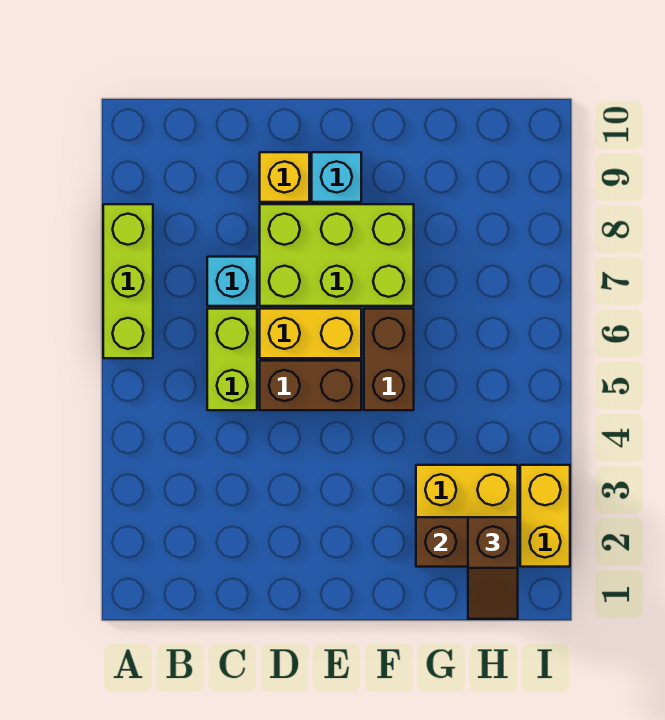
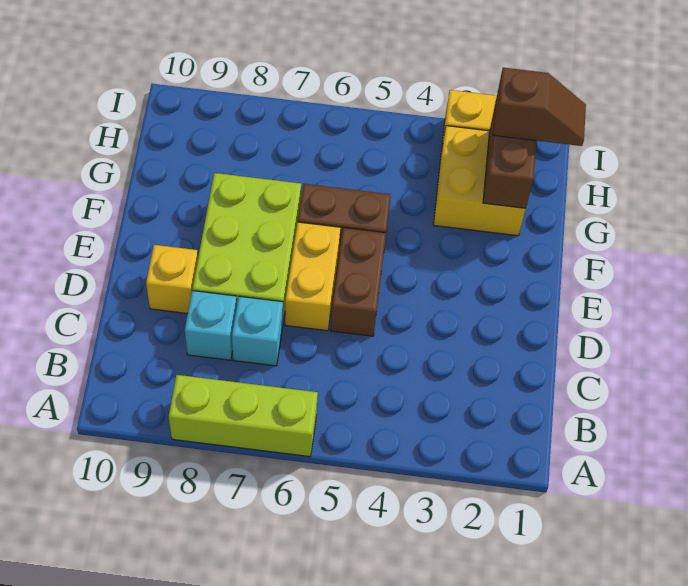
lime brick C5:C6 level 1 -> none
cyan brick E9 level 1 -> cyan brick C8 level 1

